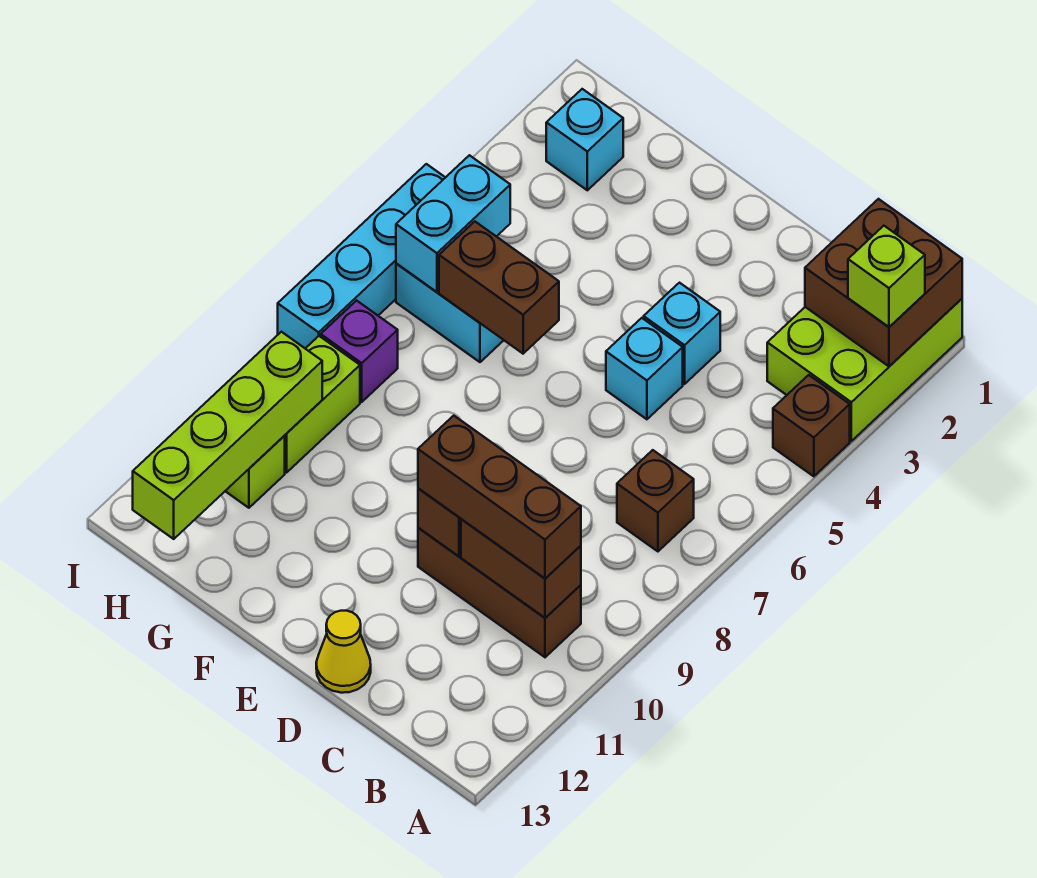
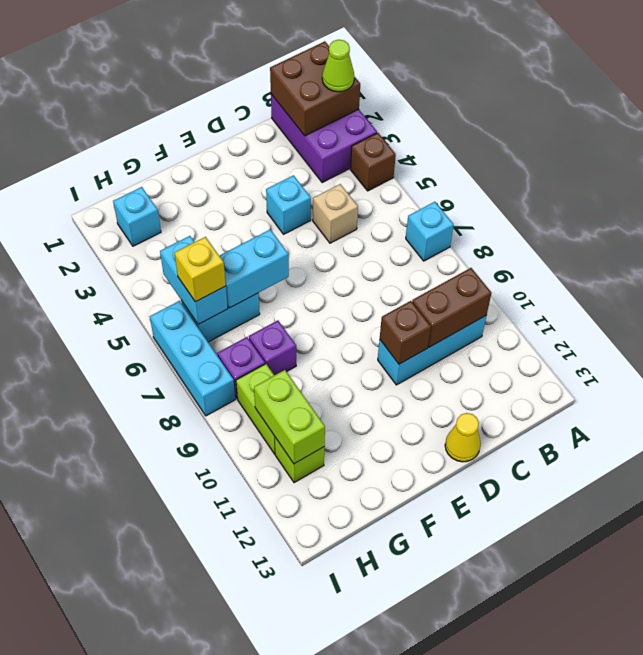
lime brick A1:B3 level 1 -> purple brick A1:B3 level 1
lime brick A2 level 3 -> lime cone A2 level 3
brown brick B7 level 1 -> none
brown brick B10:D10 level 1 -> cyan brick B10:D10 level 1
brown brick B10:D10 level 3 -> none
none -> tan brick C5 level 1
cyan brick D5 level 1 -> cyan brick A7 level 1
brown brick F6:G6 level 2 -> cyan brick F6:G6 level 2
none -> purple brick G8 level 1
none -> yellow brick H6 level 3
lime brick H10:H13 level 2 -> lime brick H10:H11 level 2
cyan brick I5:I8 level 1 -> cyan brick I6:I8 level 1

